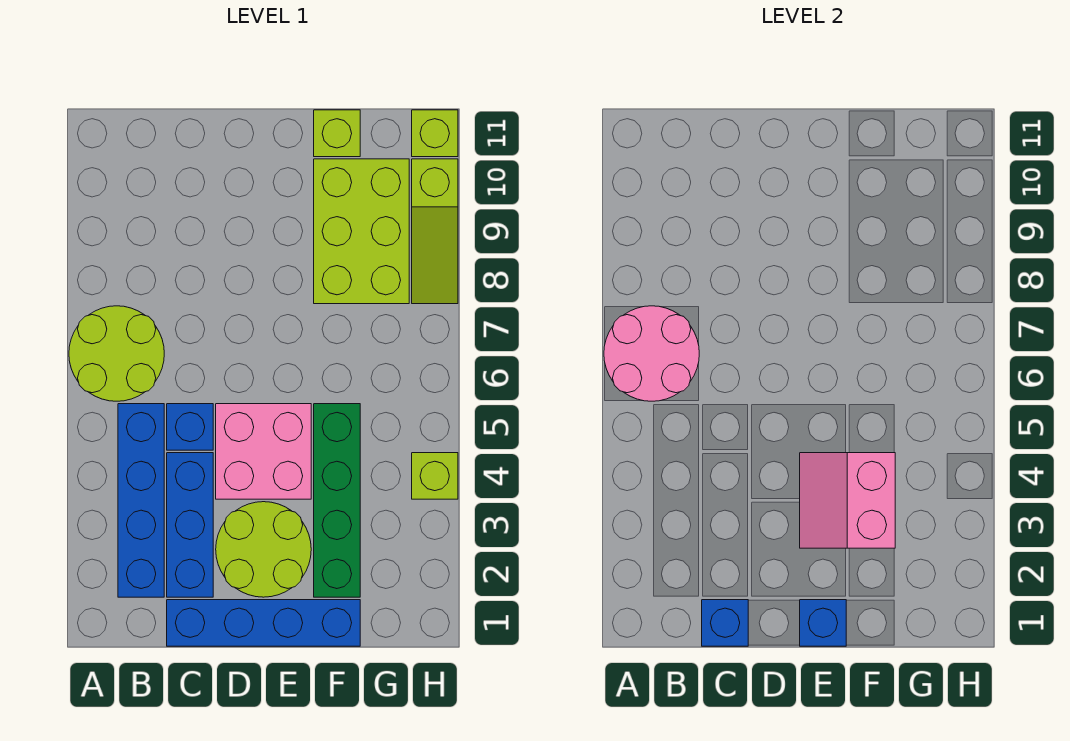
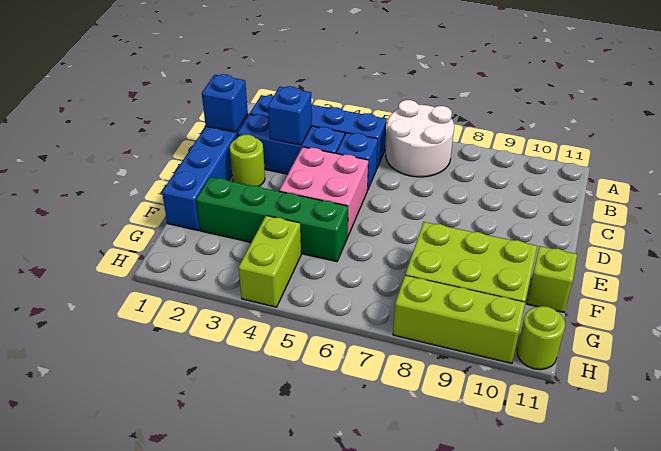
lime round brick A6:B7 level 1 -> white round brick A6:B7 level 1
pink round brick A6:B7 level 2 -> none
lime round brick D2:E3 level 1 -> lime round brick D2 level 1
blue brick E1 level 2 -> blue brick C3 level 2
pink slope E3:F4 level 2 top F -> none
lime brick H4 level 1 -> lime brick G4:H4 level 1
lime slope H8:H10 level 1 top 10 -> lime brick H8:H10 level 1
lime brick H11 level 1 -> lime round brick H11 level 1

